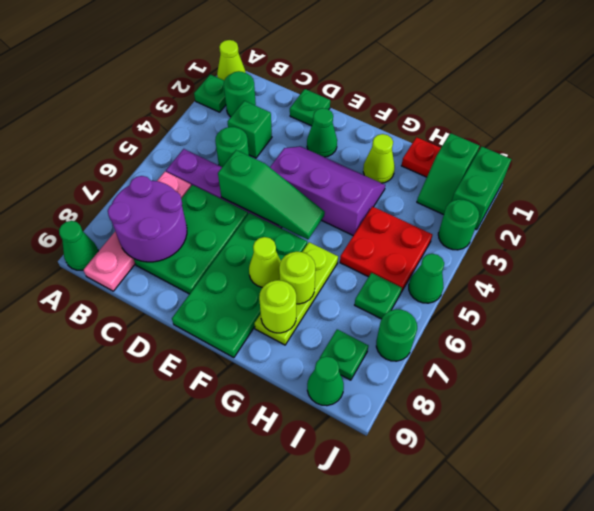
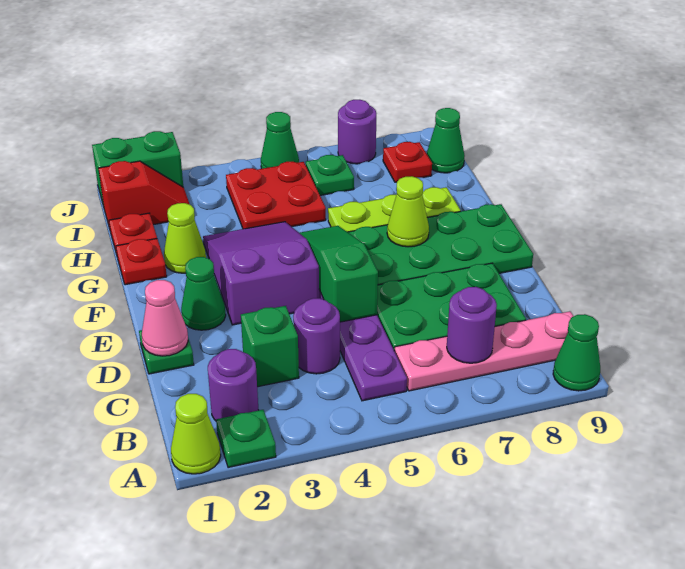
green round brick B2 level 1 -> purple round brick B2 level 1
purple round brick B7:C8 level 2 -> purple round brick B7 level 2
green round brick C4 level 1 -> purple round brick C4 level 1
none -> pink cone D1 level 2
purple slope E3:G4 level 1 top 4 -> purple slope E3:G4 level 1 top E
none -> red plate G1 level 1
lime round brick G7 level 2 -> none
lime round brick G8 level 2 -> none
green slope I1:I2 level 1 top 1 -> red slope I1:I2 level 1 top 1
green plate I8 level 1 -> red plate I8 level 1
green round brick J3 level 1 -> none
green round brick J7 level 1 -> purple round brick J7 level 1

